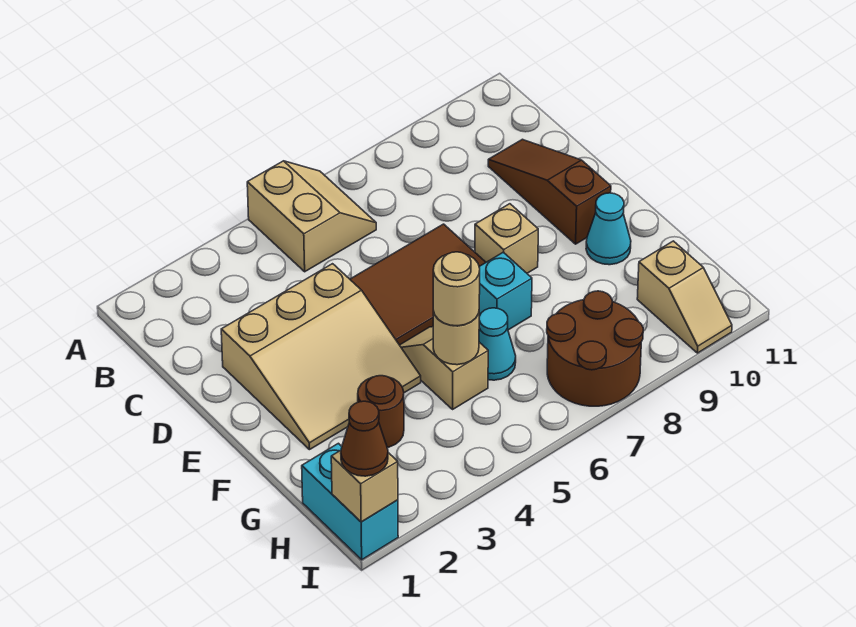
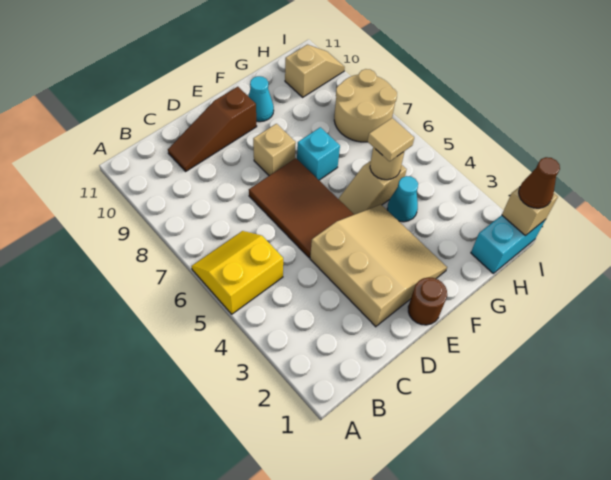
tan slope A5:B6 level 1 top 5 -> yellow slope A5:B6 level 1 top 5
brown round brick G3 level 1 -> brown round brick E1 level 1
tan round brick G5 level 3 -> tan tile G5 level 3
cyan cone G6 level 1 -> cyan cone G4 level 1
brown round brick H7:I8 level 1 -> tan round brick H7:I8 level 1

